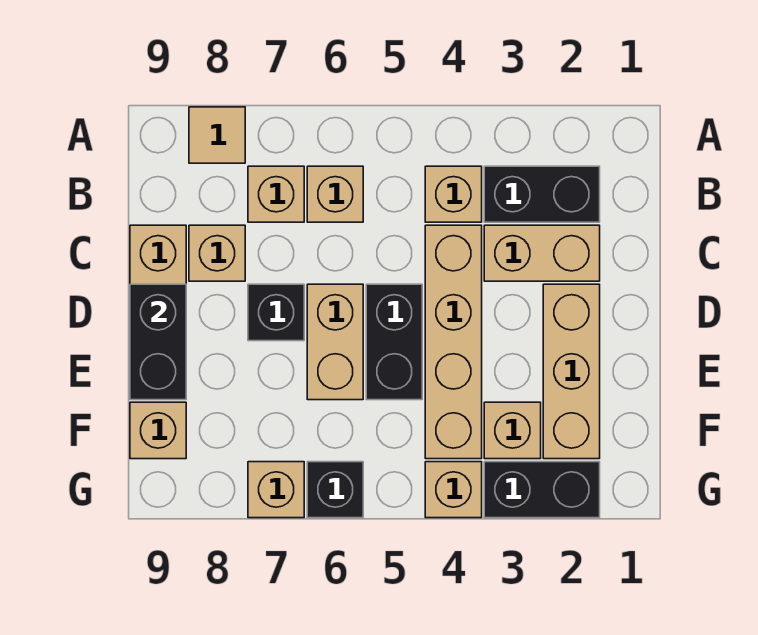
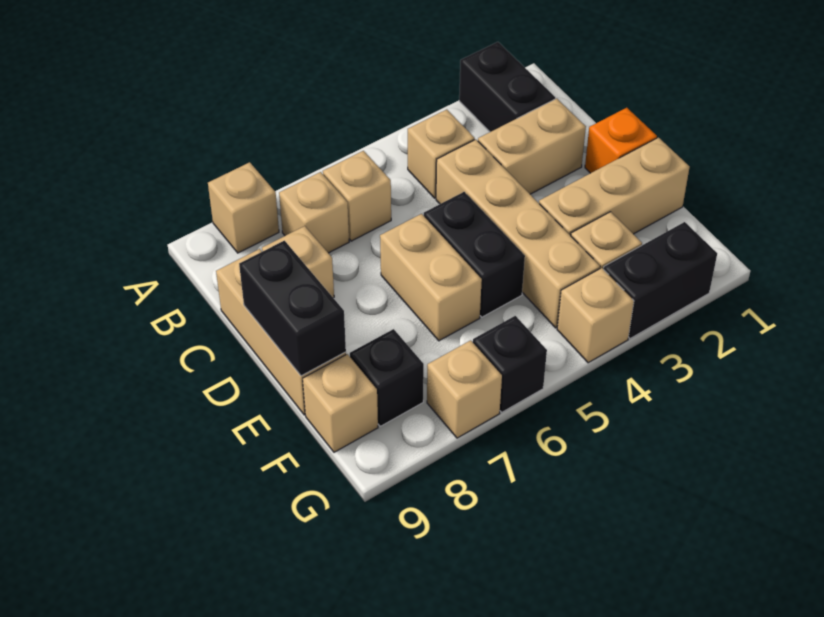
tan tile A8 level 1 -> tan brick A8 level 1
black brick B2:B3 level 1 -> black brick A2:B2 level 1
none -> orange brick D1 level 1
tan brick D2:F2 level 1 -> tan brick E1:E3 level 1
black brick D7 level 1 -> black brick F8 level 1

